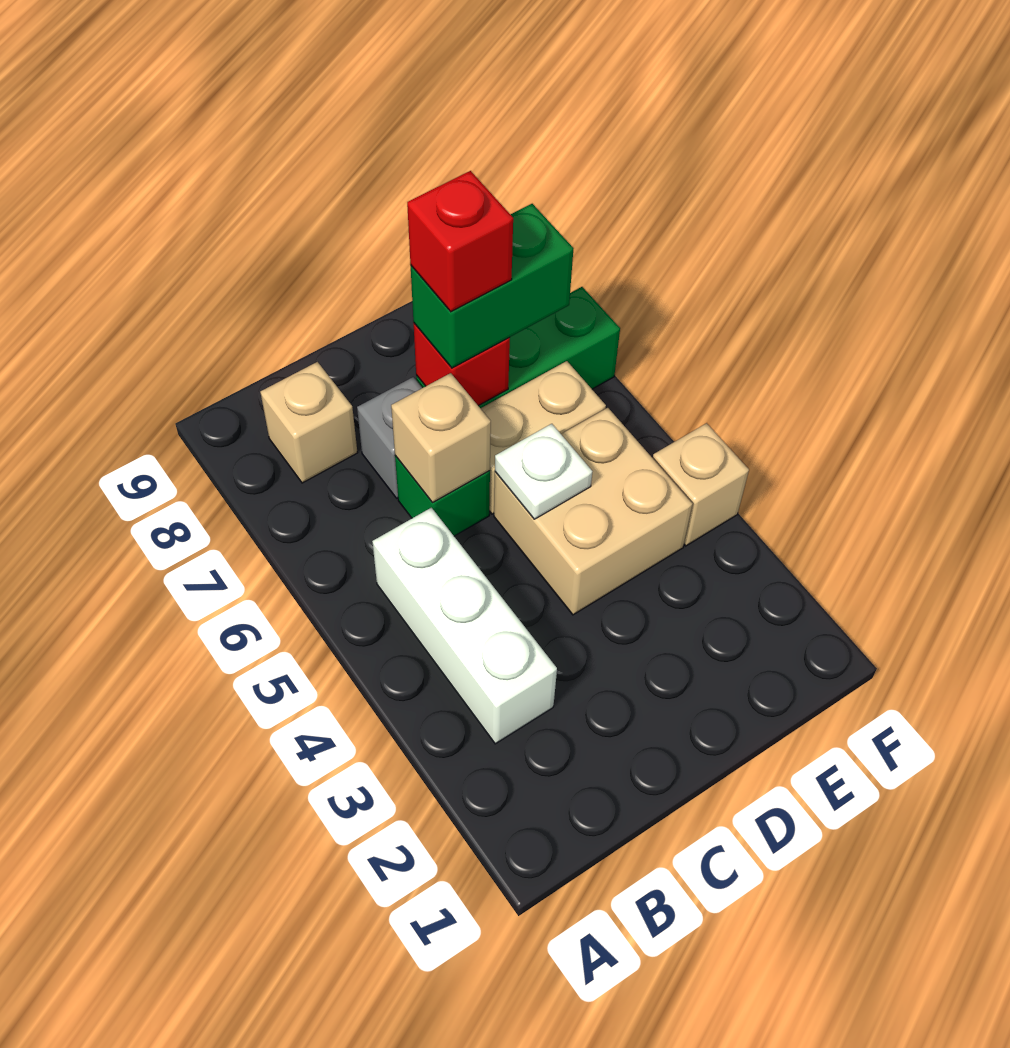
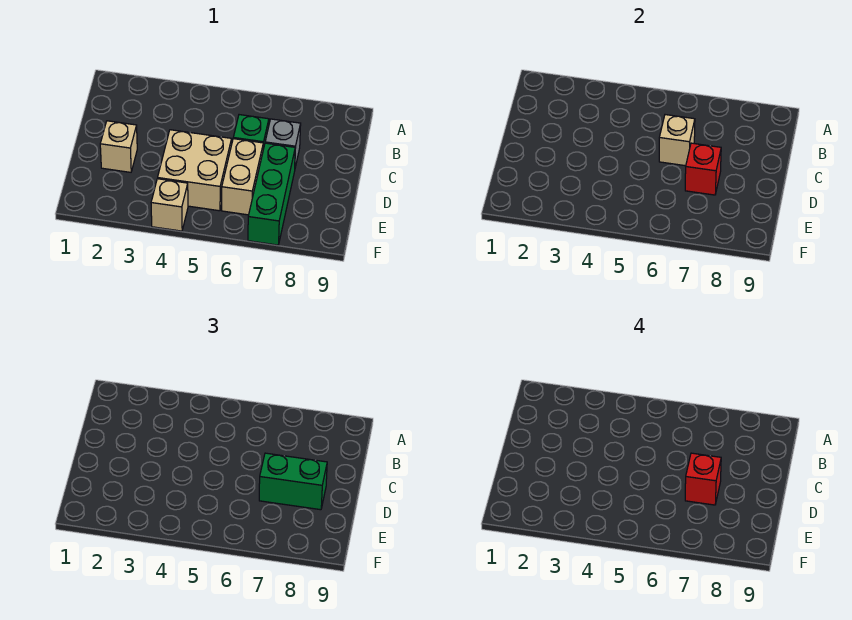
white brick B3:B5 level 1 -> none
tan brick B8 level 1 -> tan brick D2 level 1
white plate D5 level 2 -> none
green brick D7:E7 level 3 -> green brick D7:D8 level 3

